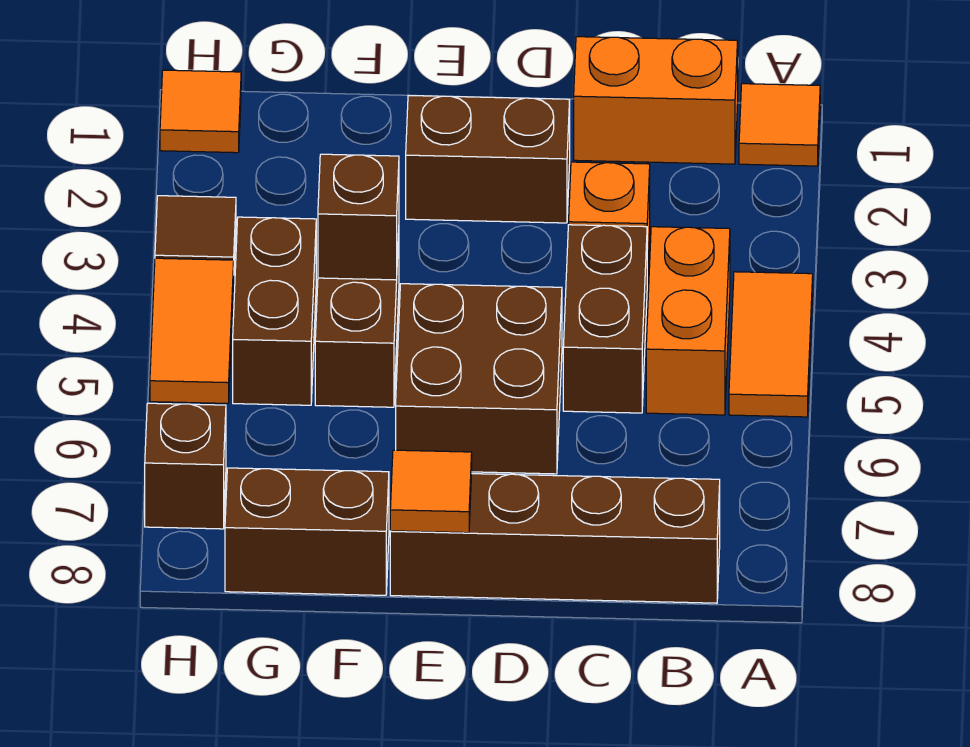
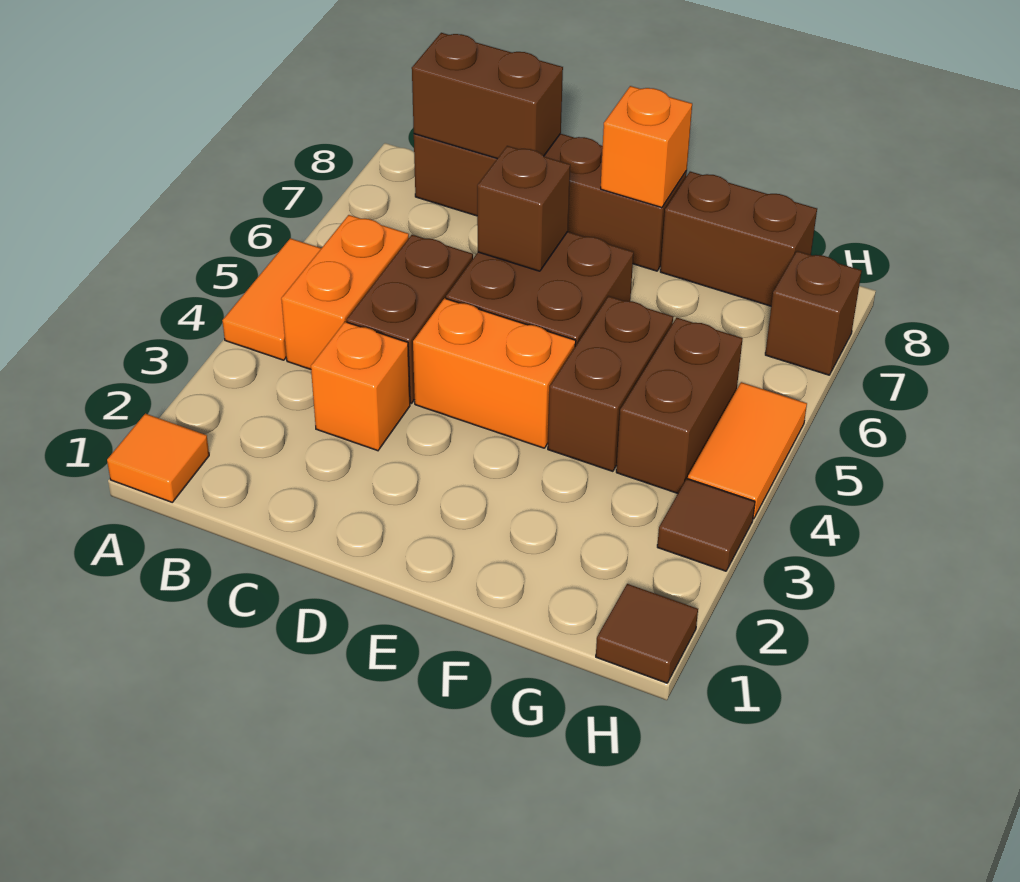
orange brick B1:C1 level 1 -> orange brick D4:E4 level 1
brown brick D2:E2 level 1 -> brown brick B8:C8 level 2
orange tile E8 level 2 -> orange brick E8 level 2
brown brick F4 level 2 -> brown brick D6 level 2
orange tile H1 level 1 -> brown tile H1 level 1

